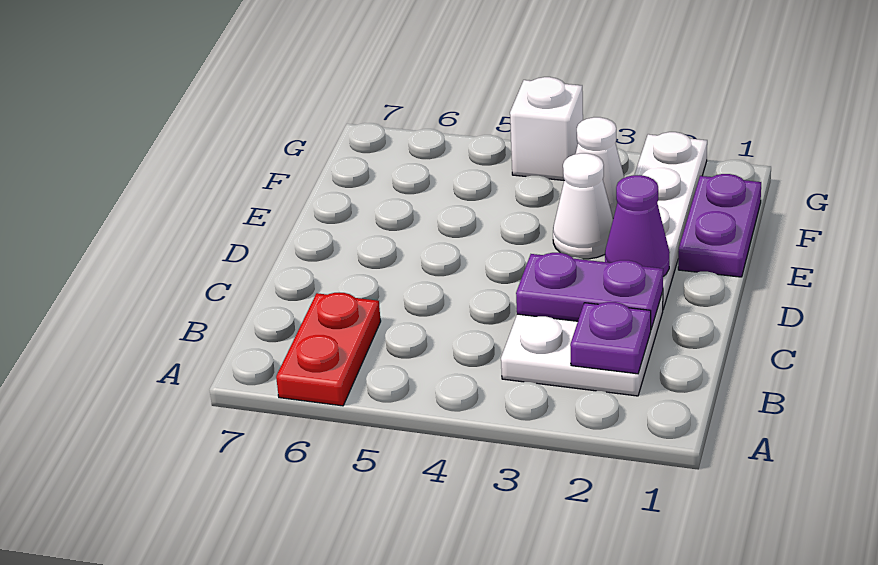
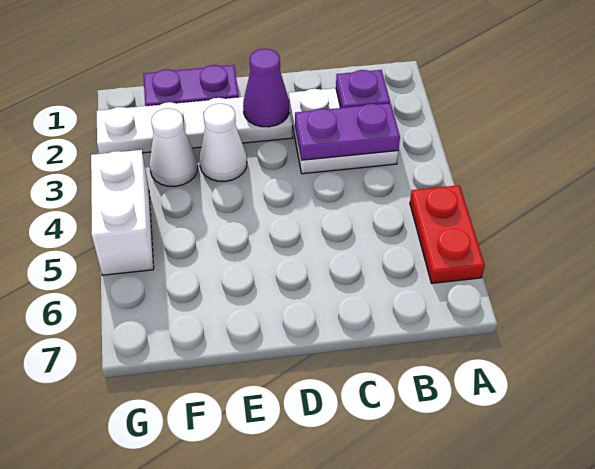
red plate A6:B6 level 1 -> red plate A5:A6 level 1
purple plate C2:C3 level 2 -> purple plate B3:C3 level 2
white brick G4 level 1 -> white brick G4:G5 level 1

